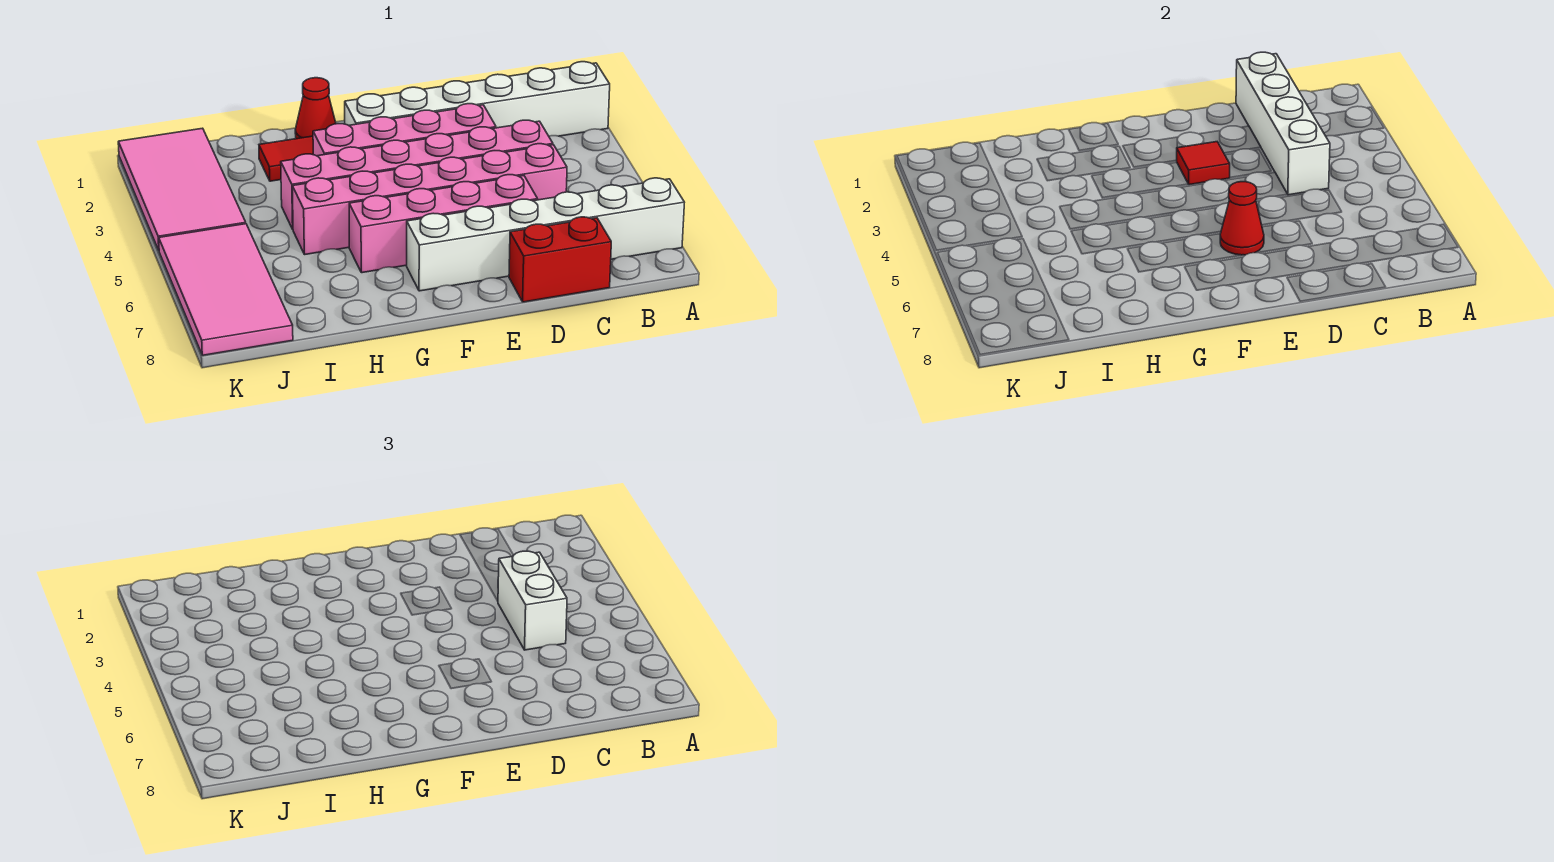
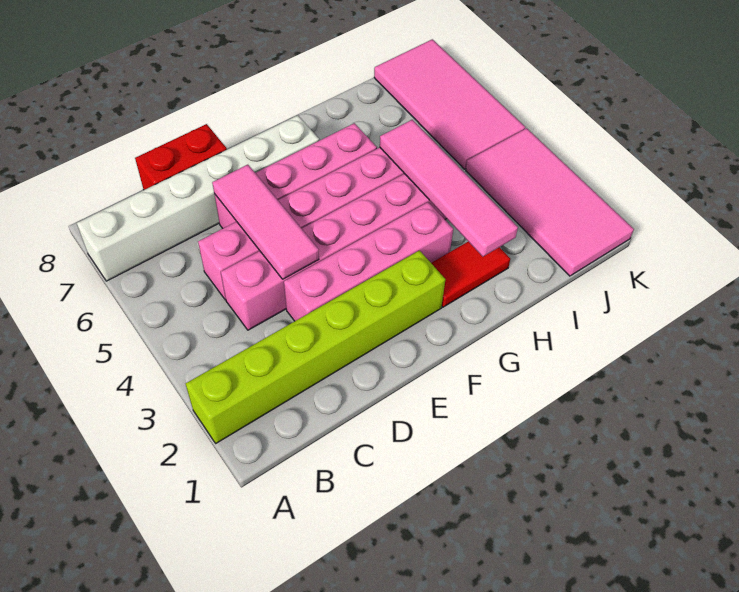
white brick A2:F2 level 1 -> lime brick A2:F2 level 1
white brick C1:C4 level 2 -> none
white brick C4:C5 level 3 -> none
none -> pink tile D4:D6 level 2
red tile E3 level 2 -> none
red cone E6 level 2 -> none
red cone G1 level 1 -> none
none -> pink tile H2:H5 level 2

